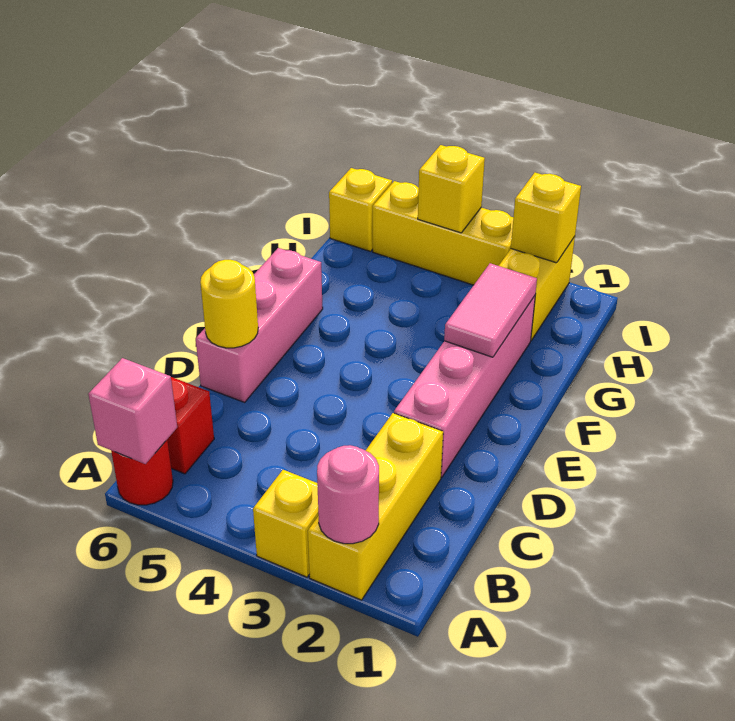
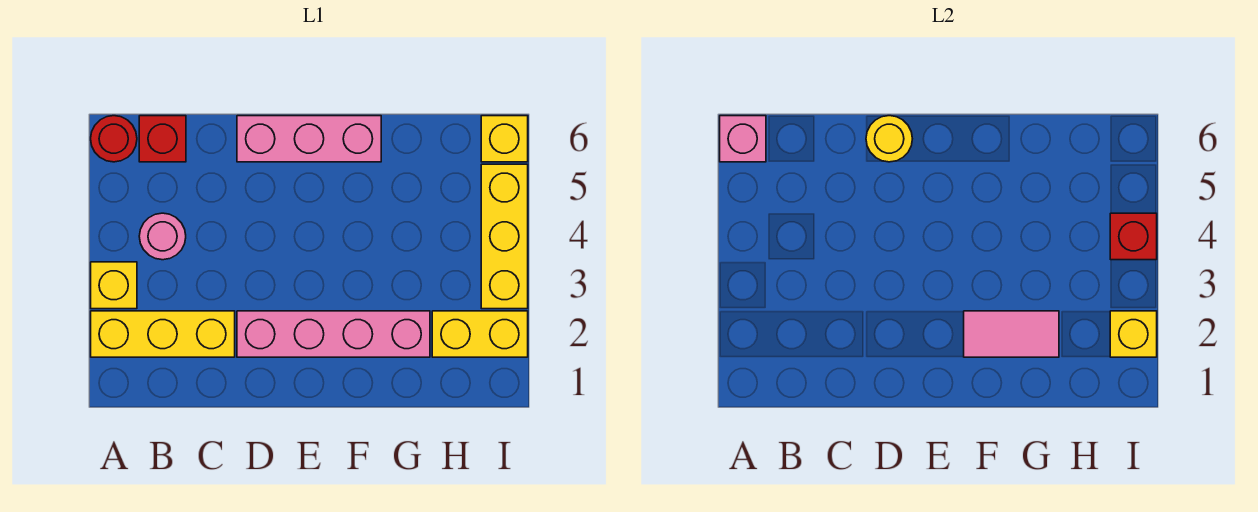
pink round brick A2 level 2 -> pink round brick B4 level 1
yellow brick I4 level 2 -> red brick I4 level 2

